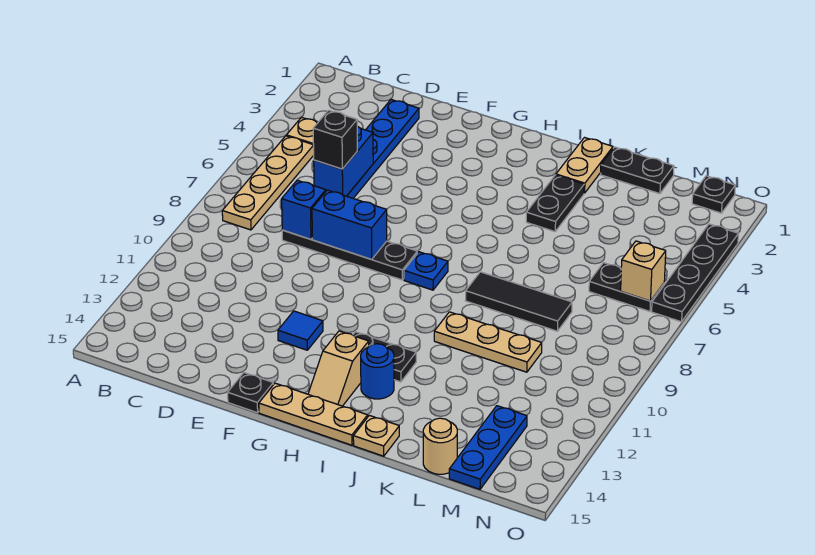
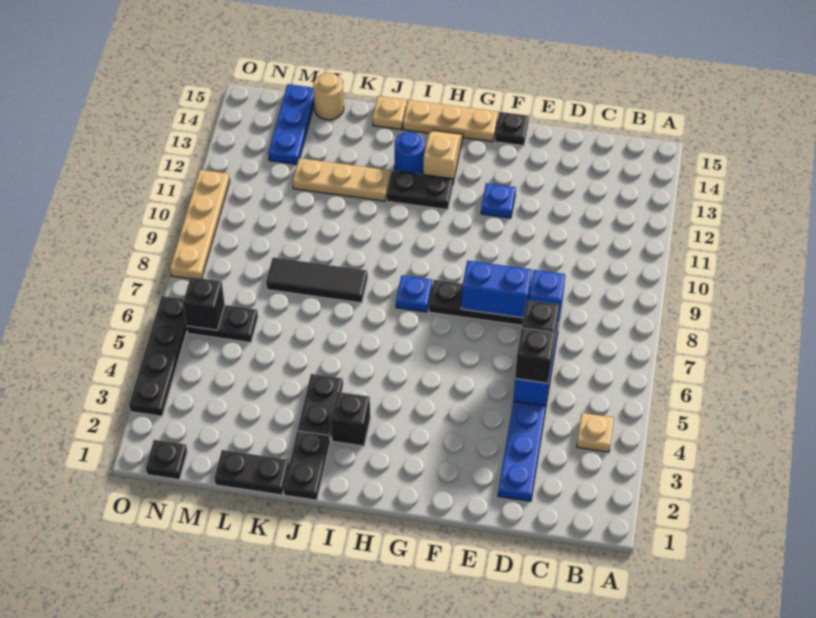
tan plate B5:B8 level 1 -> tan plate O8:O11 level 1
none -> black brick D5 level 3
blue tile F12 level 1 -> blue plate F12 level 1
none -> black brick I3 level 1
tan plate J1:J2 level 1 -> black plate J1:J2 level 1
tan plate J10:L10 level 1 -> tan plate J12:L12 level 1
tan brick N6 level 2 -> black brick N6 level 2

